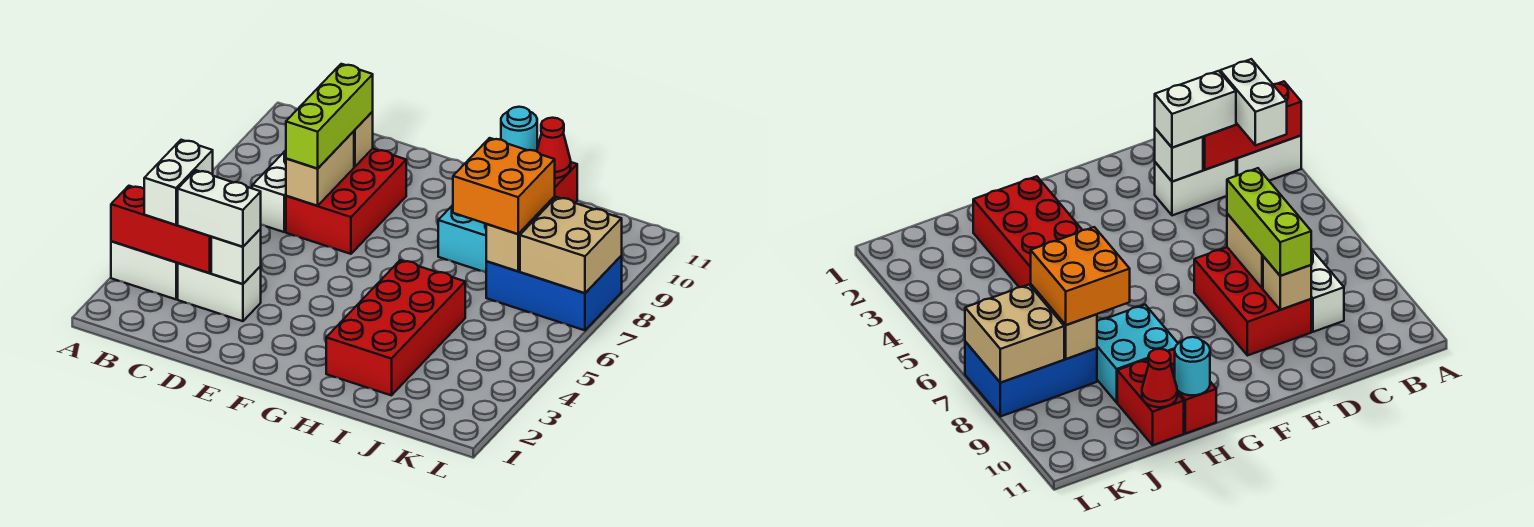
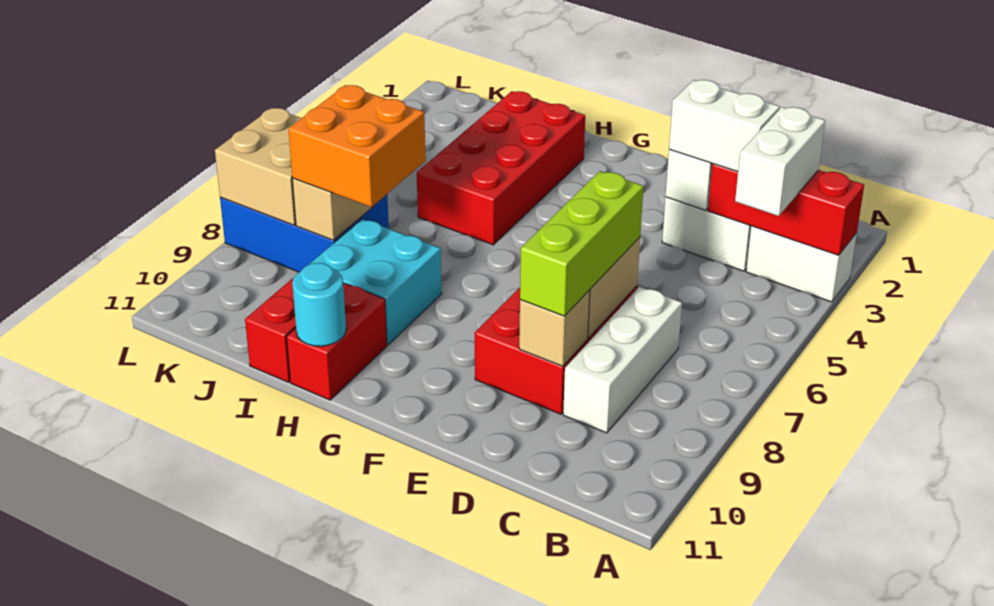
red cone I11 level 2 -> none

